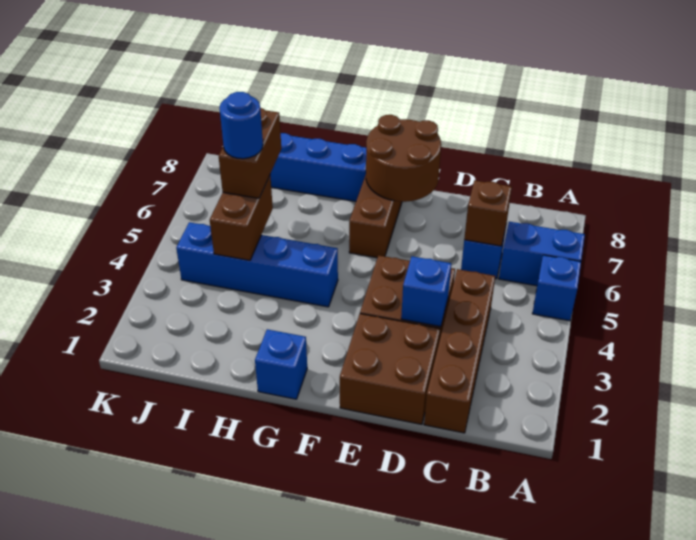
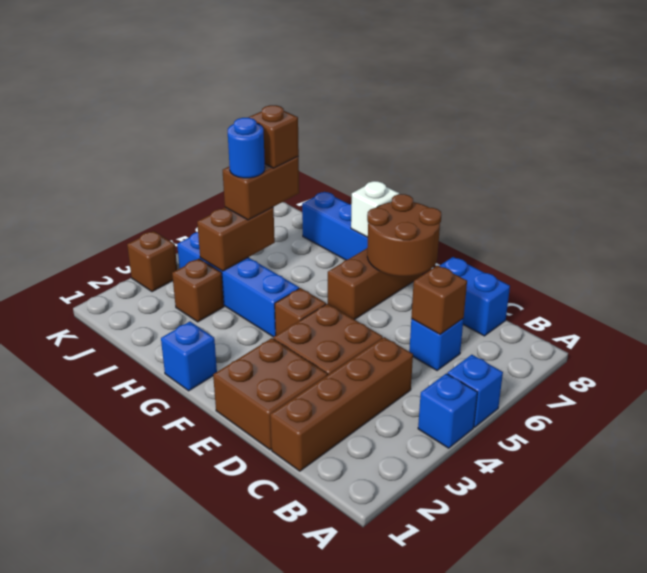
blue brick A6:B6 level 1 -> blue brick C8:D8 level 1
blue brick D3 level 2 -> blue brick A4 level 1
none -> brown brick F4 level 1
none -> white brick G8 level 2
none -> brown brick I3 level 1
none -> brown brick I6 level 4
none -> brown brick K3 level 1

